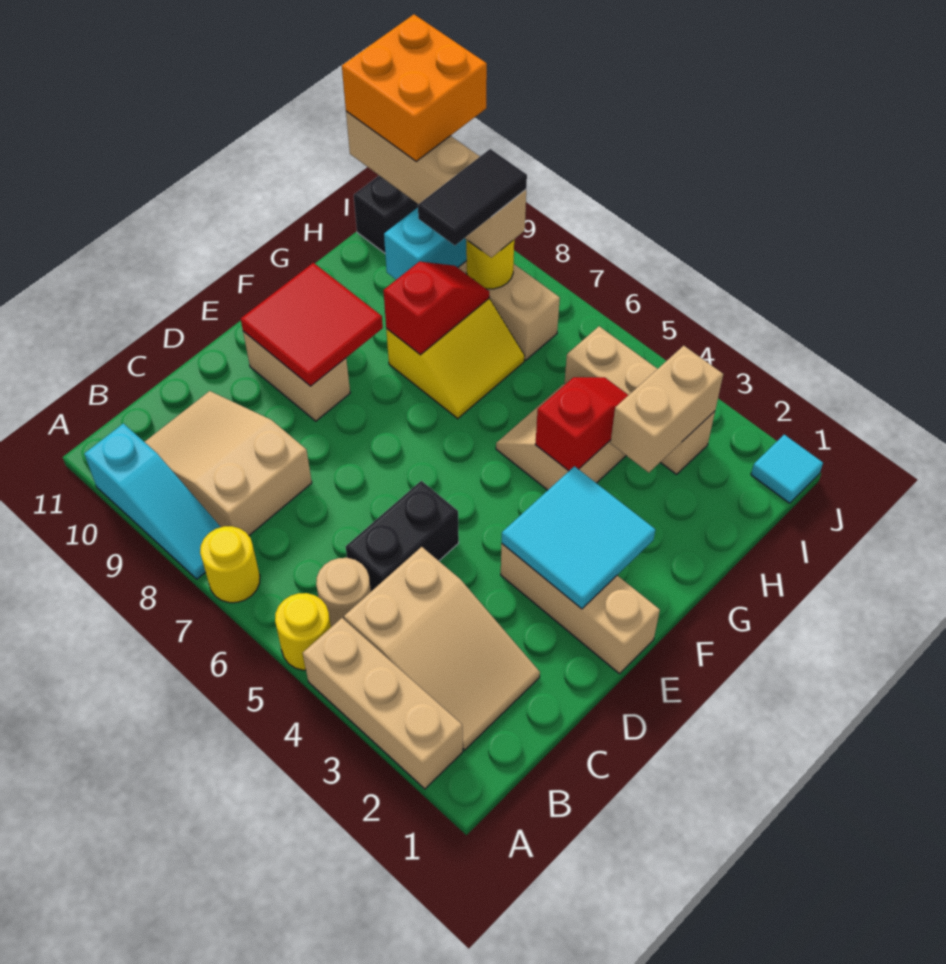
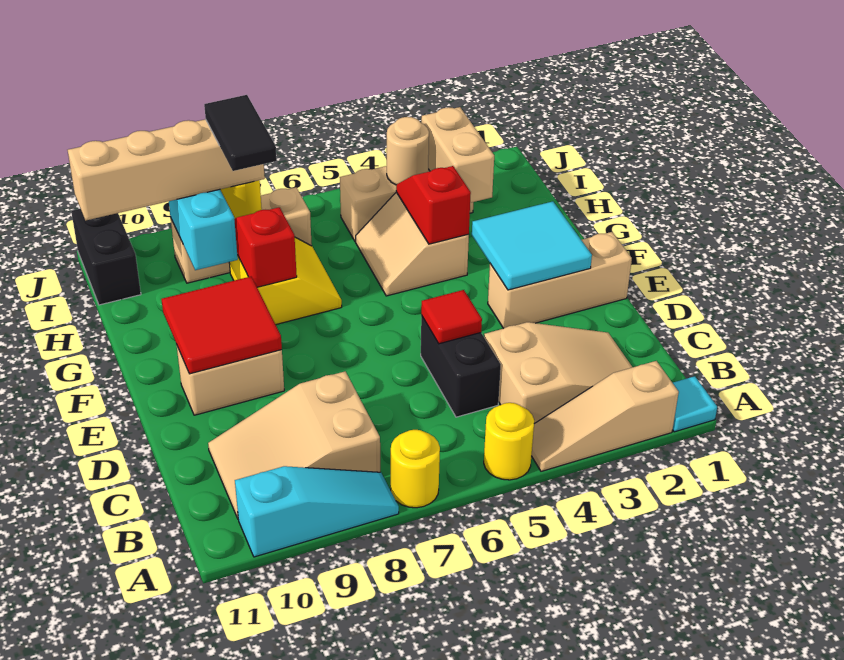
tan brick A2:A4 level 1 -> tan slope A2:A4 level 1 top 2
tan round brick B5 level 1 -> tan round brick I4 level 2
none -> red tile D5 level 2
orange brick I10:J11 level 4 -> none
cyan tile J1 level 1 -> cyan tile A1 level 1

